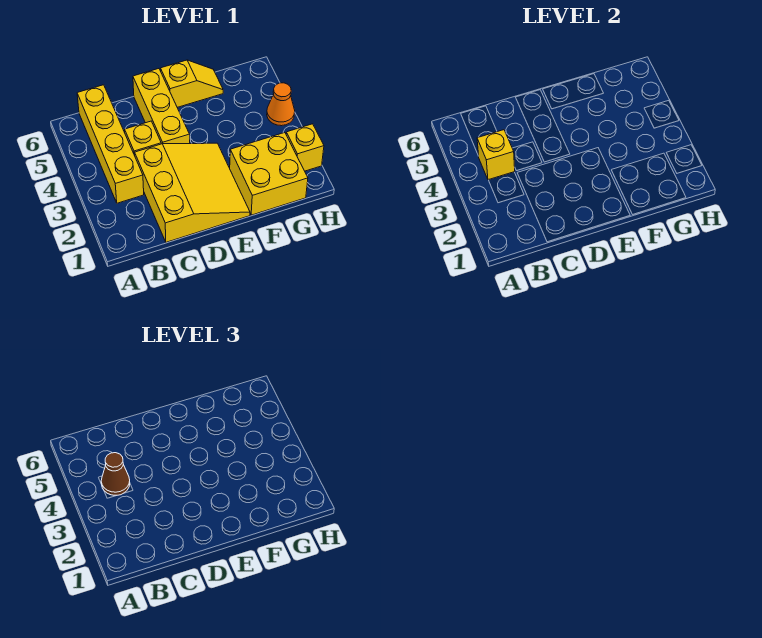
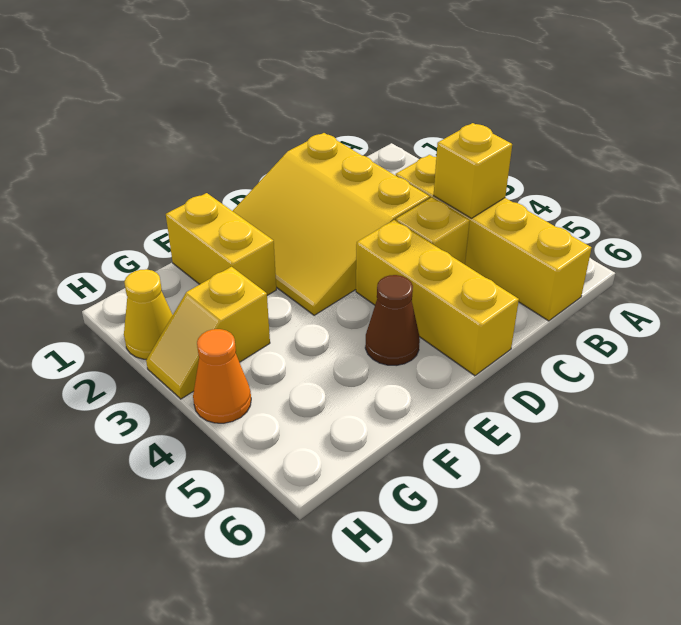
brown cone B4 level 3 -> brown cone E5 level 1
yellow slope E6:F6 level 1 top E -> yellow slope G3:H3 level 1 top G
yellow brick F1:G2 level 1 -> yellow brick F1:F2 level 1
yellow brick H2 level 1 -> yellow cone H2 level 1

